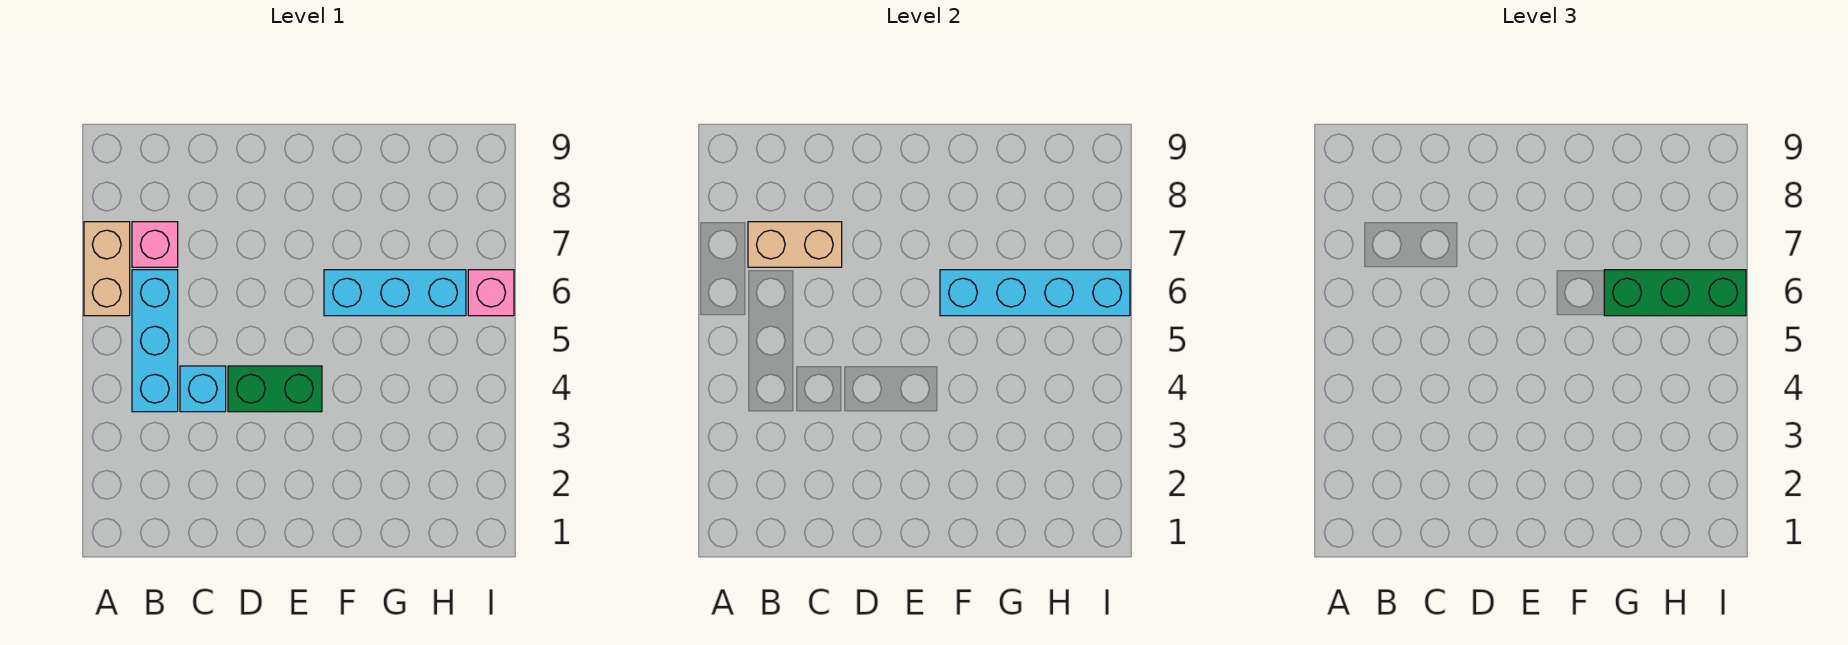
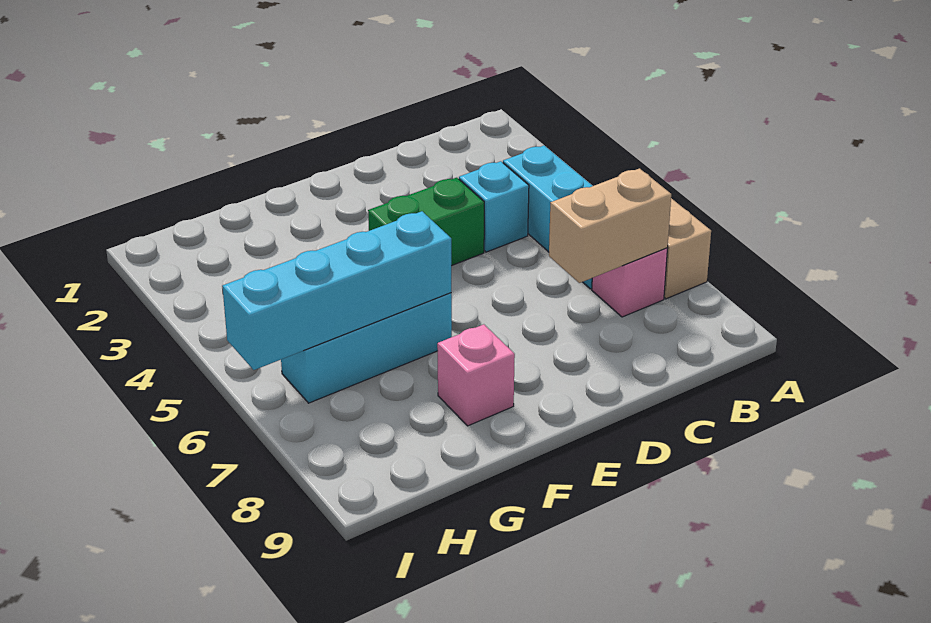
green brick G6:I6 level 3 -> none
pink brick I6 level 1 -> pink brick F8 level 1

